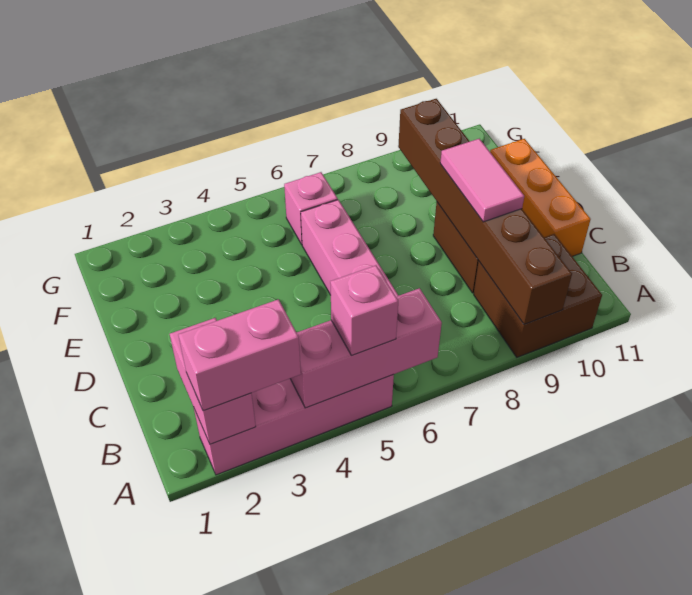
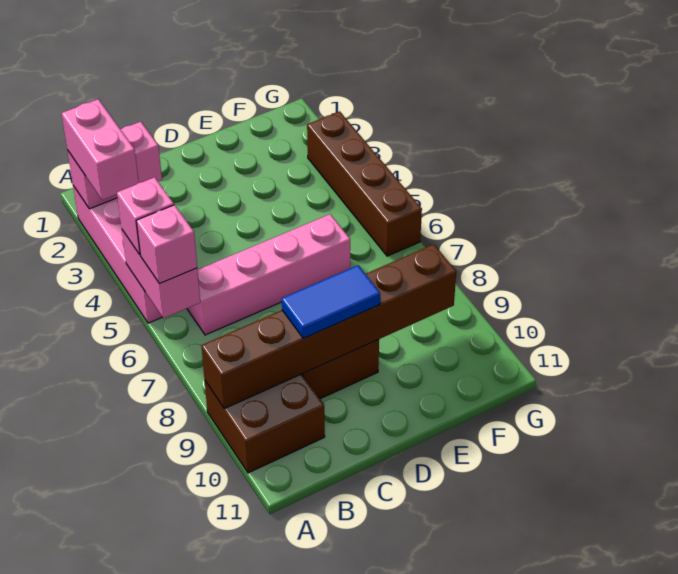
pink brick A4:A6 level 2 -> pink brick A5:A6 level 2
pink tile C9:D9 level 3 -> blue tile C9:D9 level 3
orange brick C11:E11 level 1 -> none
pink brick F6 level 1 -> pink brick A6 level 3
none -> brown brick G3:G6 level 1

